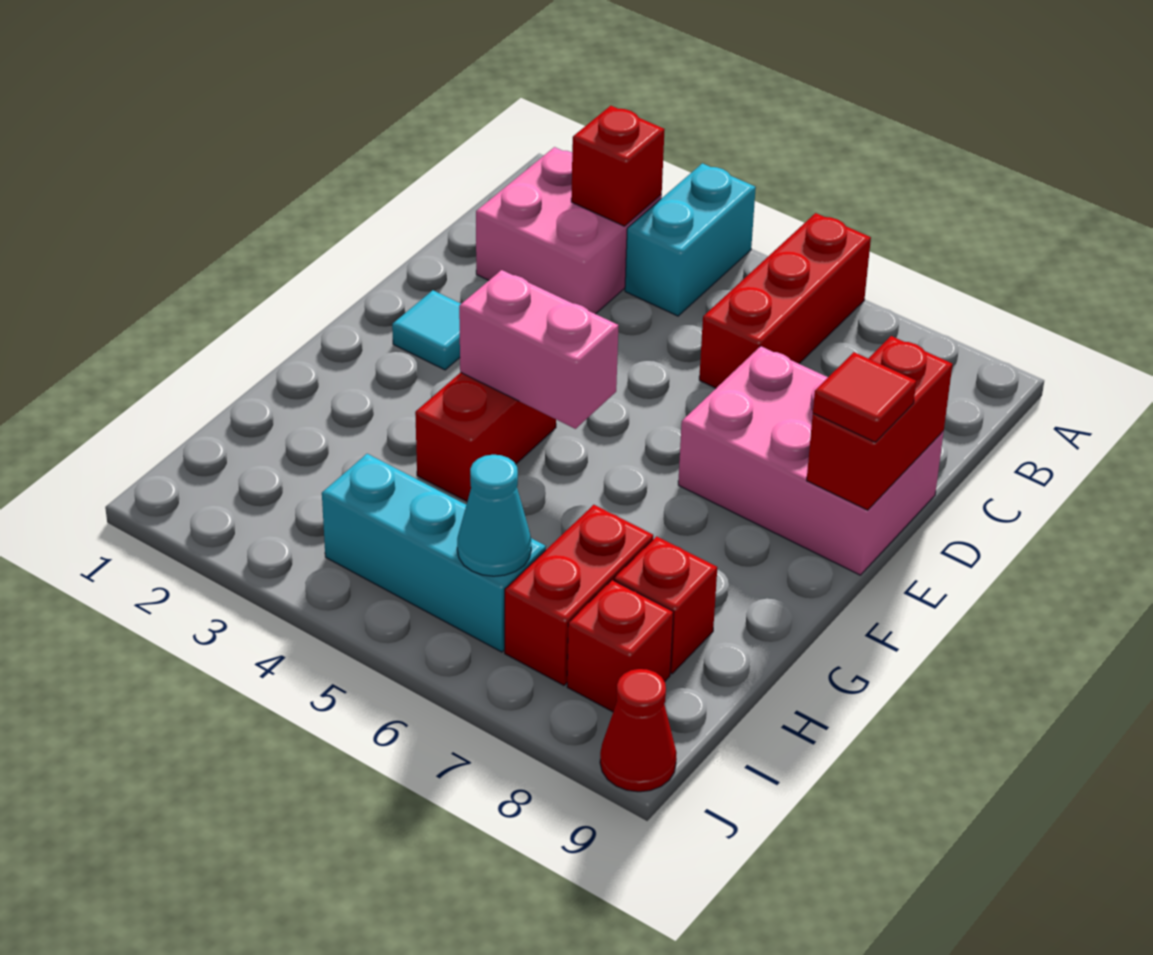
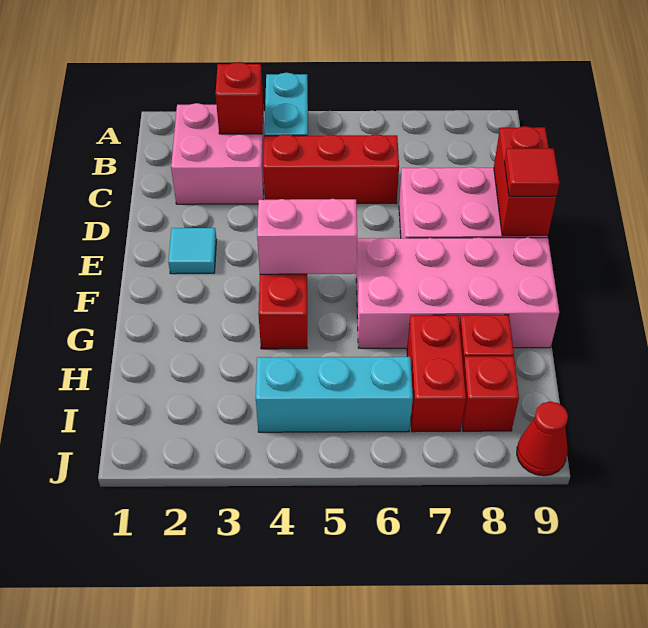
red brick A6:C6 level 1 -> red brick C4:C6 level 1
none -> pink brick F6:G9 level 1
cyan cone I6 level 2 -> none

